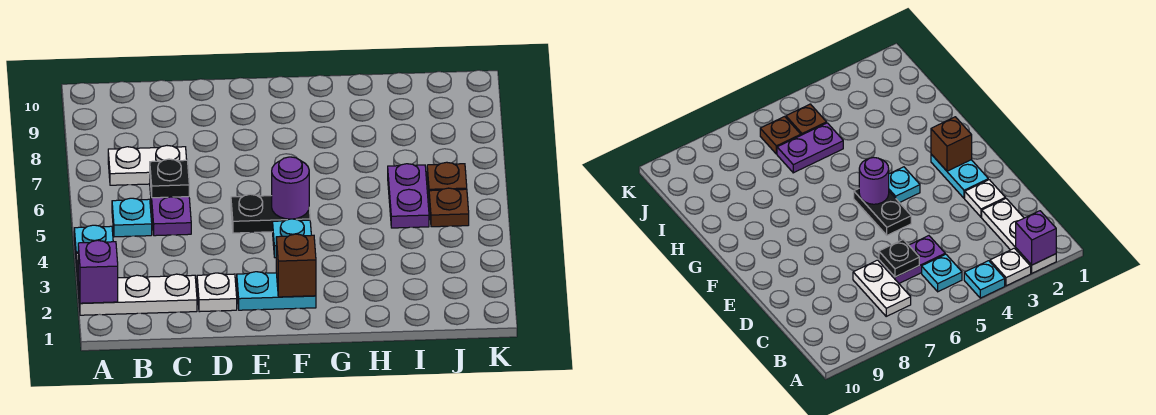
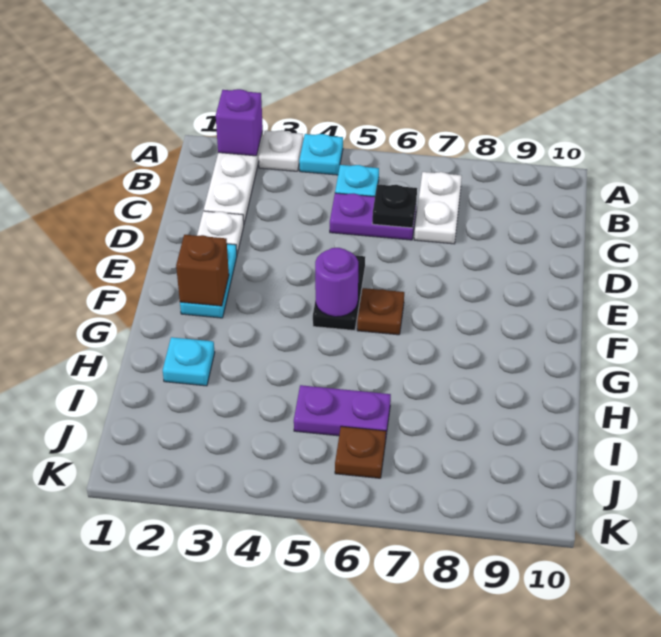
cyan plate F4 level 1 -> cyan plate H2 level 1
brown plate J5 level 1 -> brown plate F6 level 1

